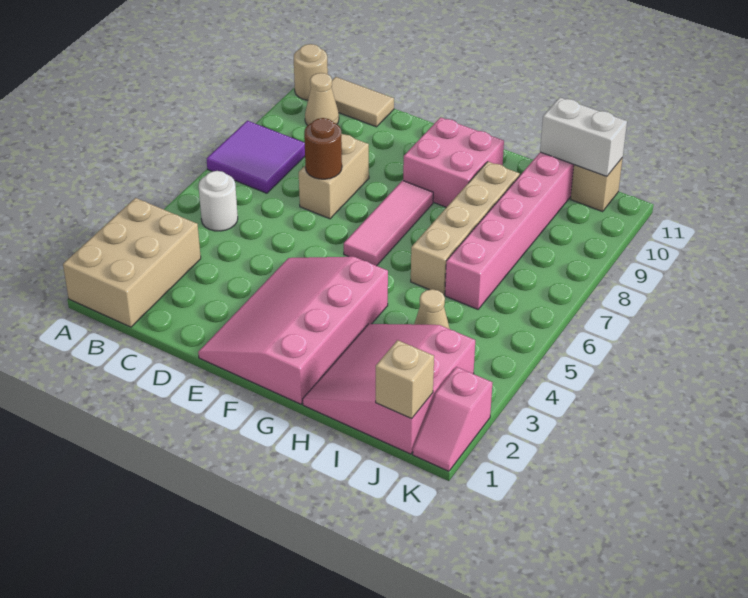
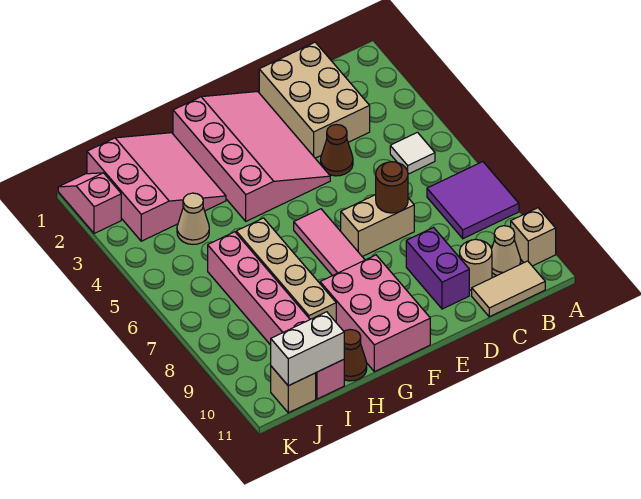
tan brick A1:B3 level 1 -> tan brick C1:D3 level 1
tan round brick A11 level 1 -> tan round brick C10 level 1
white round brick B5 level 1 -> white tile B5 level 1
none -> brown cone D4 level 1
tan brick D7:D8 level 1 -> tan brick D7:E7 level 1
none -> purple brick D9:D10 level 1
pink brick F9:G10 level 1 -> pink brick F9:G11 level 1
none -> brown cone H11 level 1
tan brick J1 level 2 -> tan brick A10 level 1

